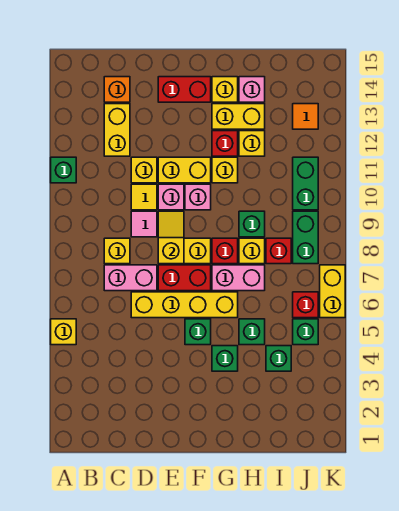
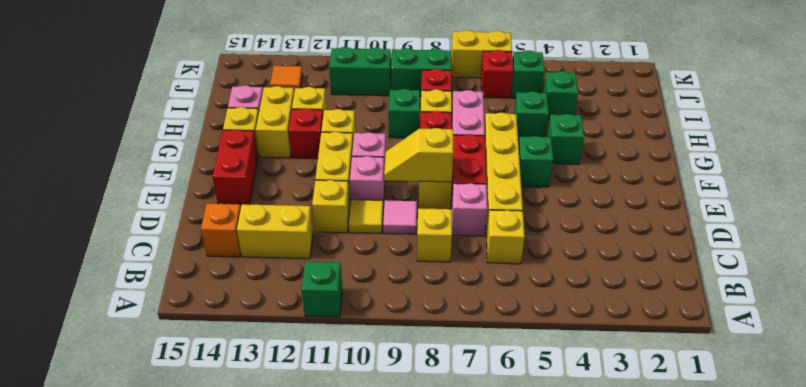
yellow brick A5 level 1 -> yellow brick C6 level 1
pink brick C7:D7 level 1 -> pink brick D7 level 1

